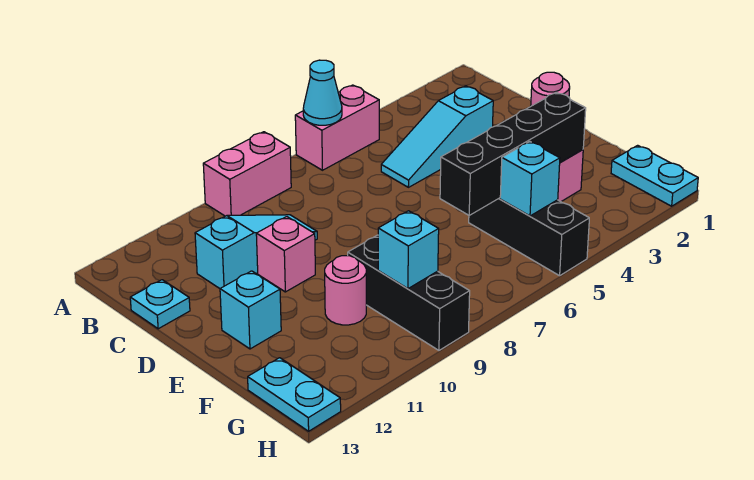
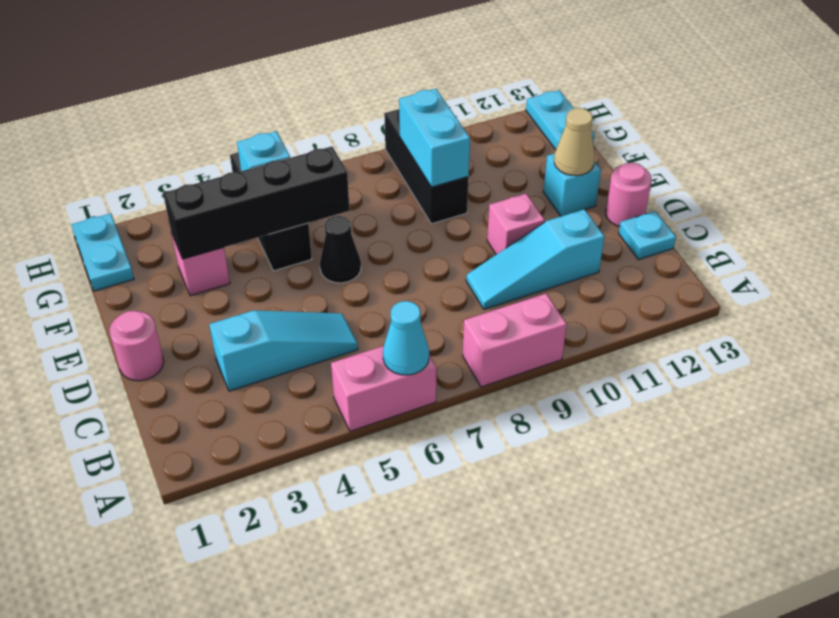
none -> black cone E6 level 1
none -> tan cone E12 level 2
pink round brick F10 level 1 -> pink round brick D13 level 1
cyan brick G9 level 2 -> cyan brick F9:G9 level 2

